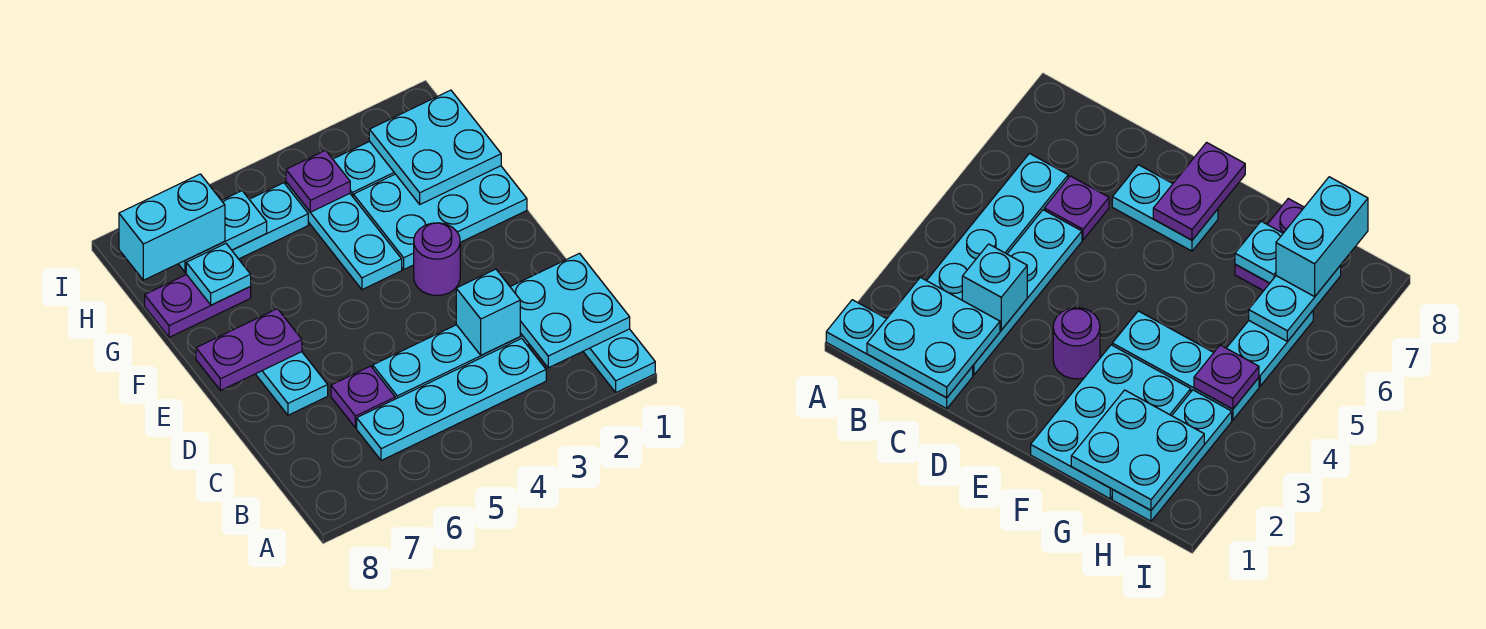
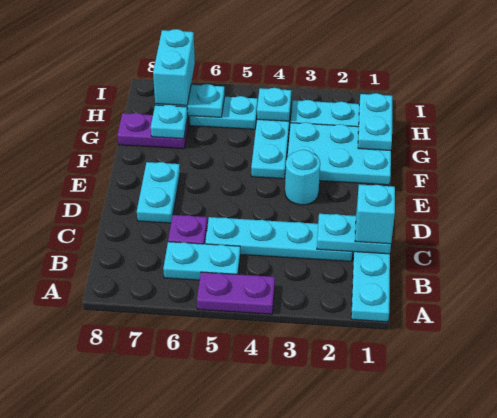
cyan plate B1:C2 level 2 -> cyan plate C1:C2 level 2
cyan plate B3:B6 level 1 -> cyan plate B5:B6 level 1
cyan brick C3 level 2 -> cyan brick C1 level 3
purple round brick E3 level 1 -> cyan round brick E3 level 1
purple plate E7:E8 level 2 -> purple plate A4:A5 level 1
cyan plate G1:H2 level 2 -> cyan plate G1:H1 level 2
purple plate H4 level 2 -> cyan plate H4 level 2
cyan brick H7:H8 level 3 -> cyan brick H7:I7 level 3

